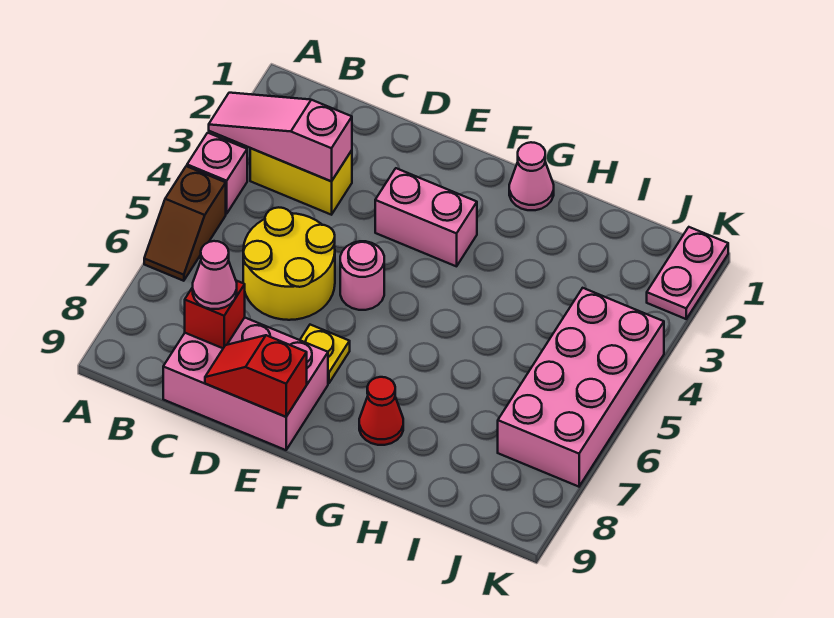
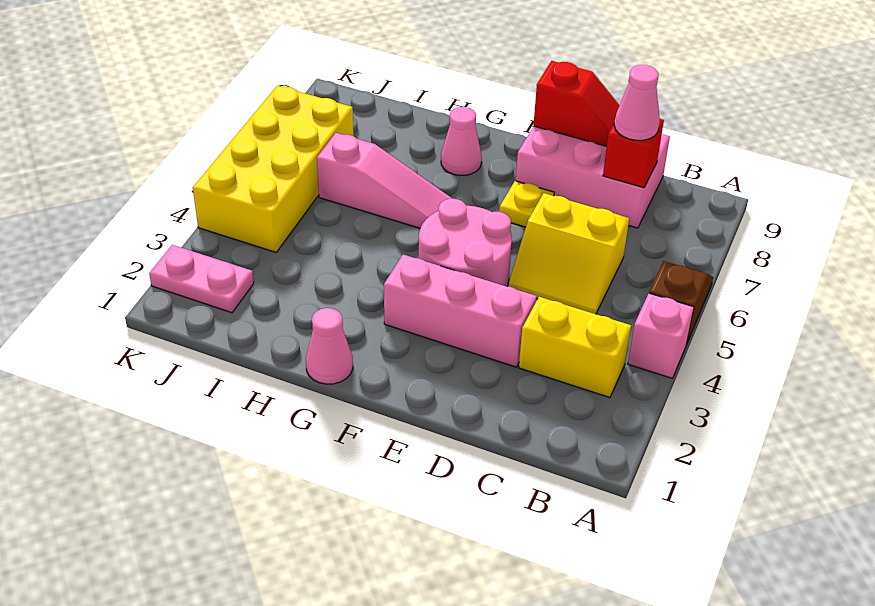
pink slope A3:C3 level 2 top C -> pink slope G6:I6 level 1 top I
yellow round brick C5:D6 level 1 -> yellow slope C5:D6 level 1 top 6
pink brick E3:F3 level 1 -> pink brick D3:F3 level 1
pink round brick E5 level 1 -> pink round brick E4:F5 level 1
red cone G8 level 1 -> pink cone G8 level 1
pink brick J4:K7 level 1 -> yellow brick J4:K7 level 1
pink plate K1:K2 level 1 -> pink plate J2:K2 level 1

